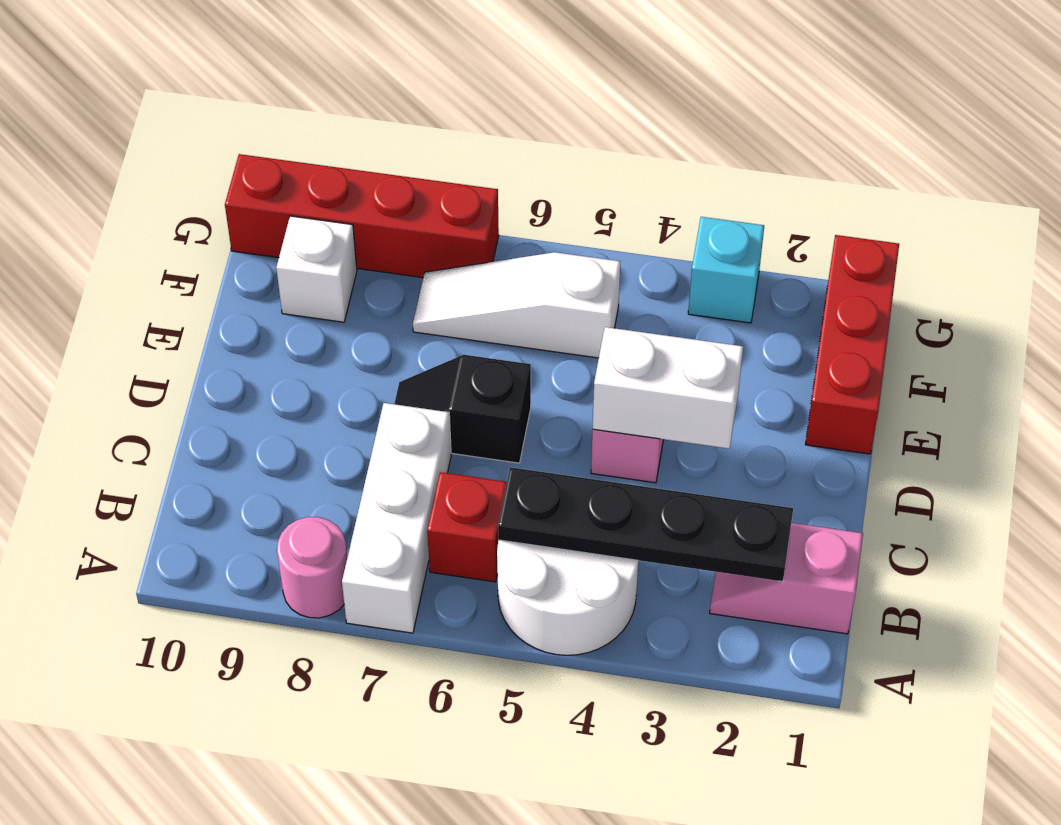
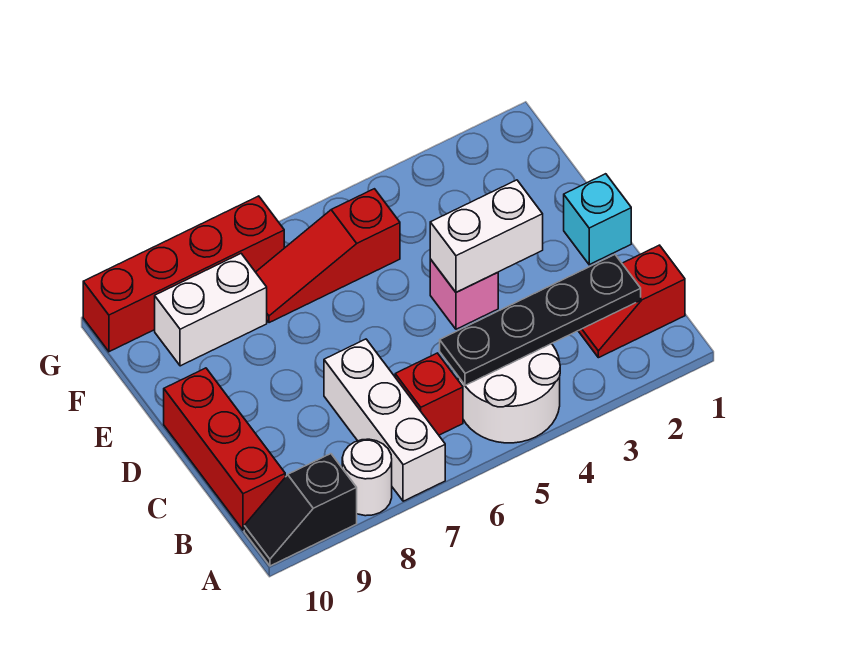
pink round brick A8 level 1 -> white round brick A8 level 1
pink slope B1:B2 level 1 top 1 -> red slope B1:B2 level 1 top 1
black slope D6:D7 level 1 top 6 -> black slope A9:A10 level 1 top 9
red brick E1:G1 level 1 -> red brick B10:D10 level 1
white slope F5:F7 level 1 top 5 -> red slope F5:F7 level 1 top 5
white brick F9 level 1 -> white brick F8:F9 level 1
cyan brick G3 level 1 -> cyan brick D1 level 1

